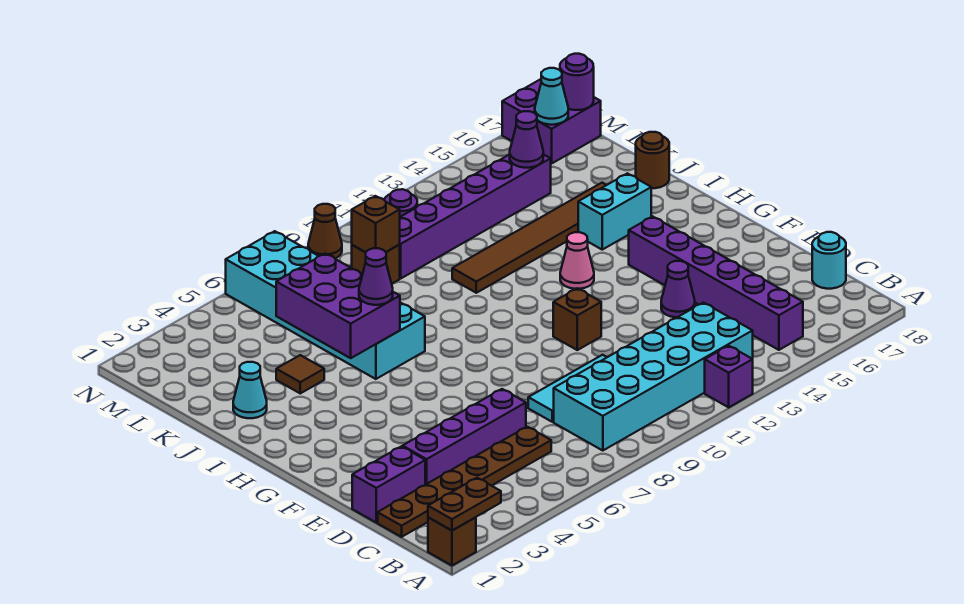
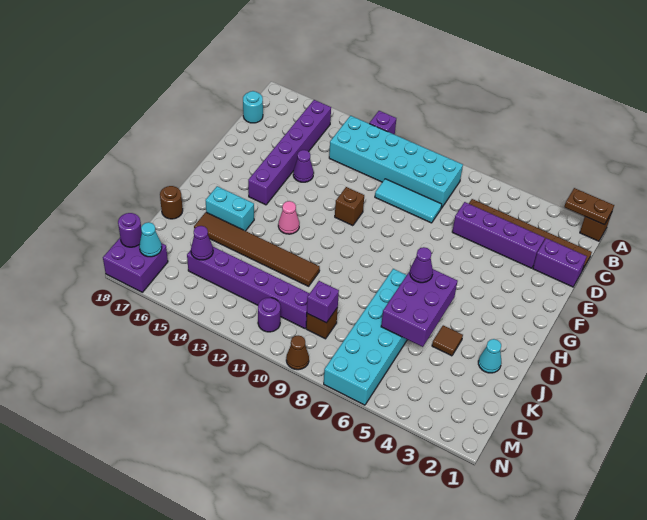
brown brick L9 level 2 -> purple brick L9 level 2

